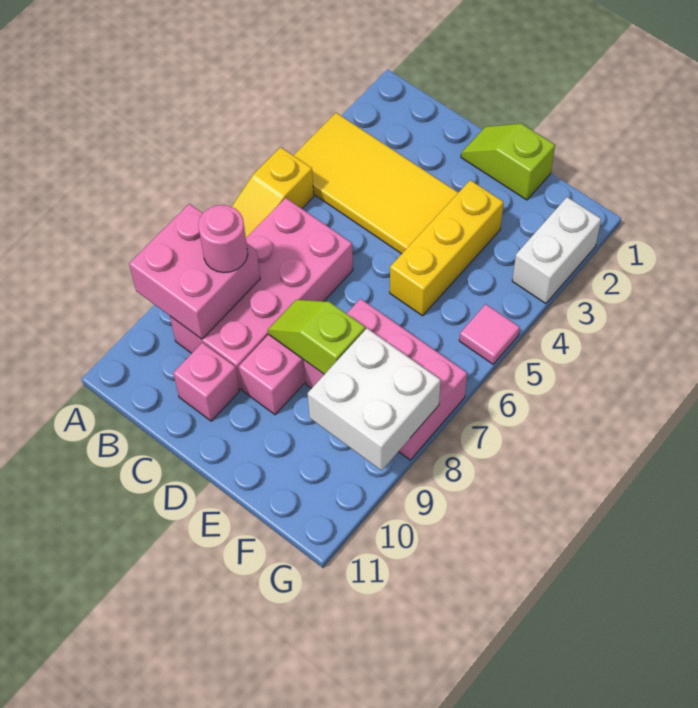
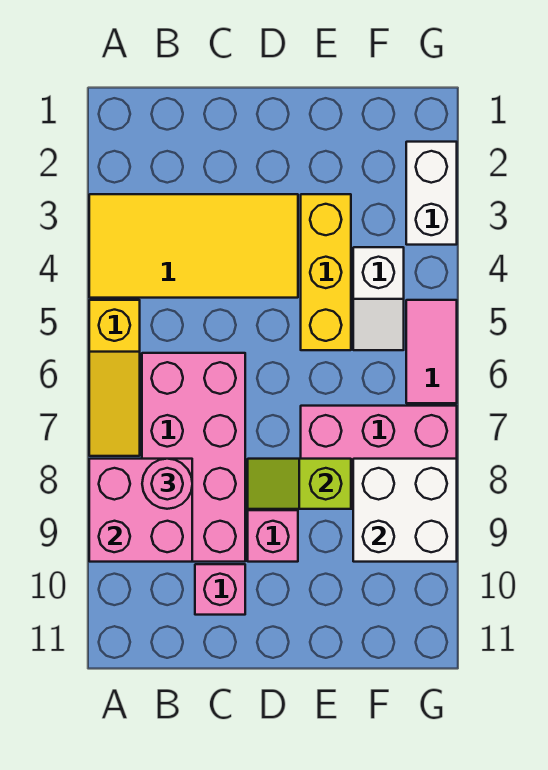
lime slope D1:E1 level 1 top E -> none
none -> white slope F4:F5 level 1 top 4
pink tile G5 level 1 -> pink tile G5:G6 level 1

